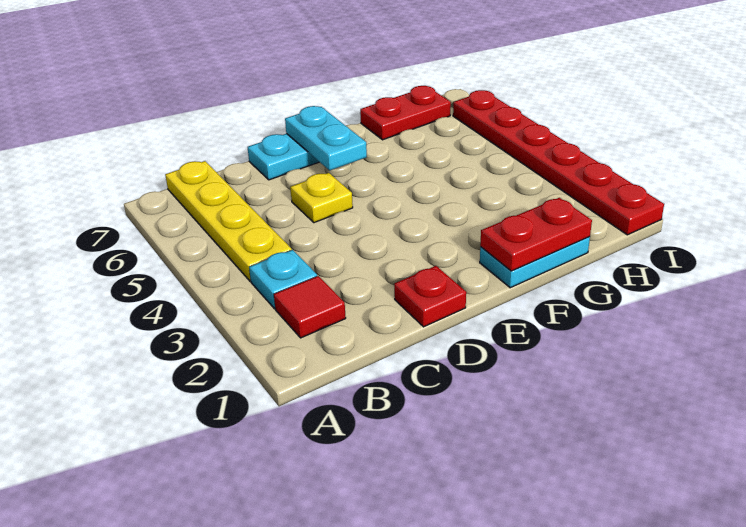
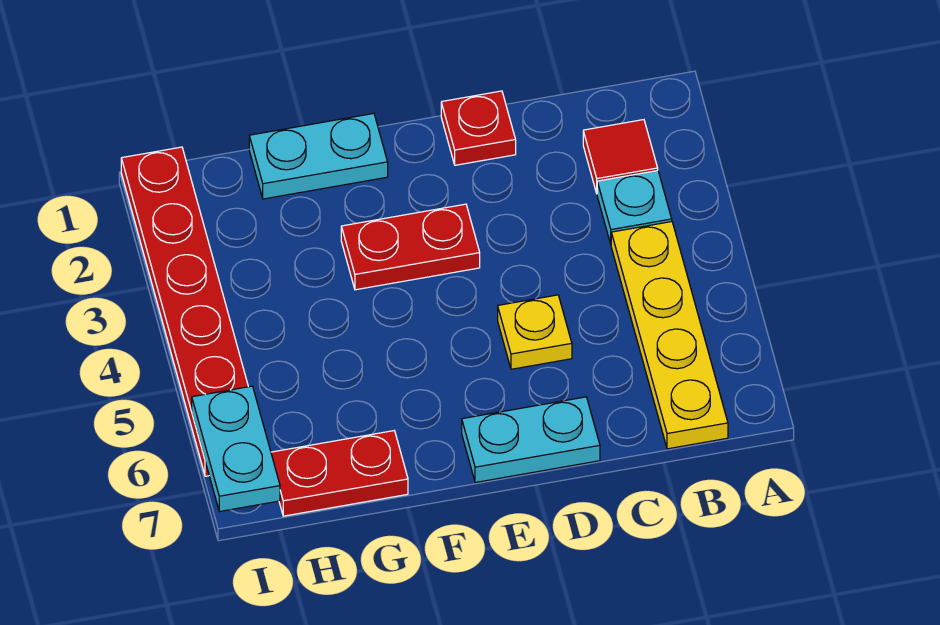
cyan plate E6:E7 level 2 -> cyan plate I6:I7 level 2
red plate F1:G1 level 2 -> red plate E3:F3 level 1

